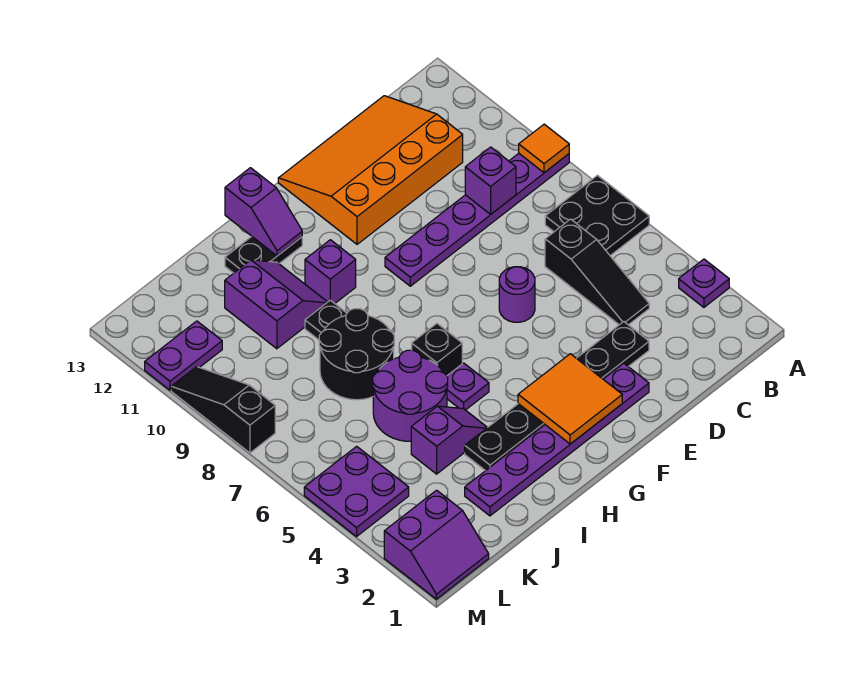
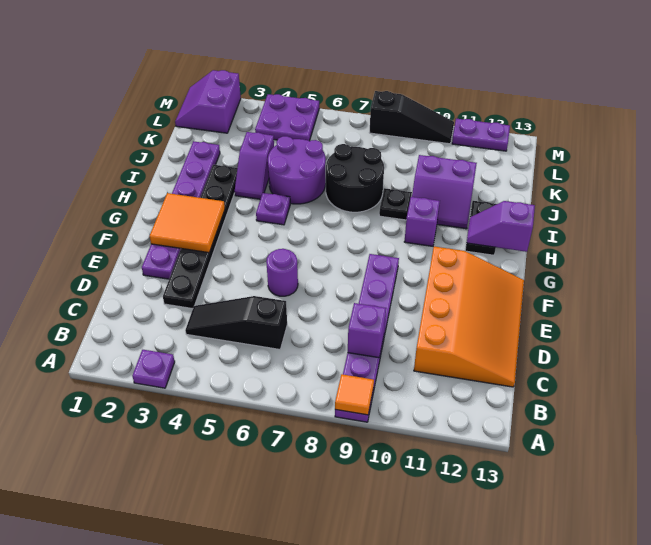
black plate A6:B7 level 1 -> none
black brick H6 level 1 -> none
purple plate L11:M11 level 1 -> purple plate M11:M12 level 1

